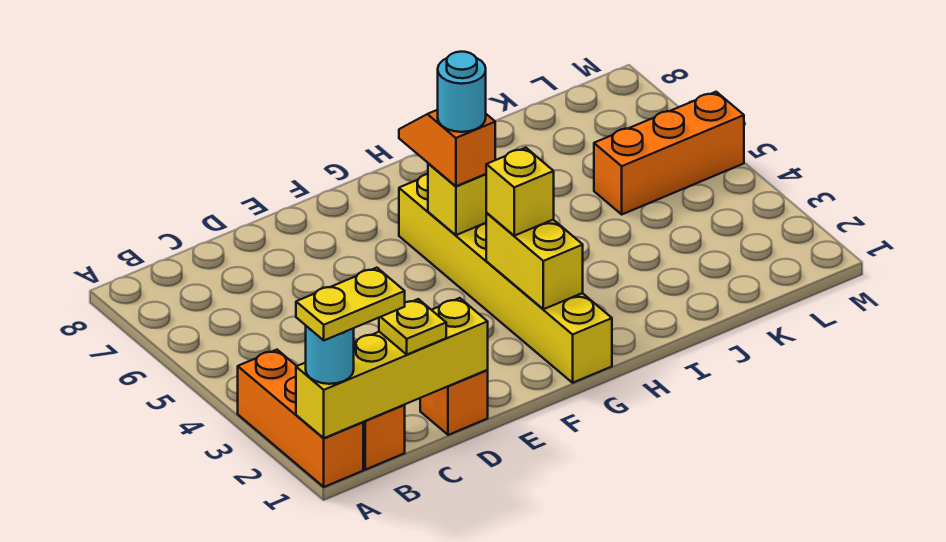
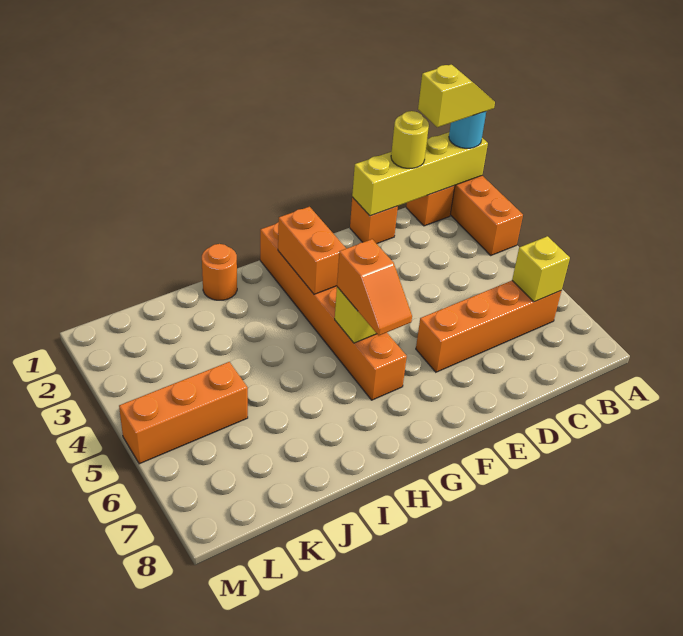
yellow plate A1:B1 level 4 -> yellow slope A1:B1 level 4 top B
none -> orange brick B6:E6 level 1
yellow plate C1 level 3 -> yellow round brick C1 level 3
yellow brick G1:G6 level 1 -> orange brick G1:G6 level 1
yellow brick G2:G3 level 2 -> orange brick G2:G3 level 2
yellow brick G3 level 3 -> yellow brick B6 level 2
cyan round brick G5 level 4 -> none
none -> orange round brick I1 level 1

